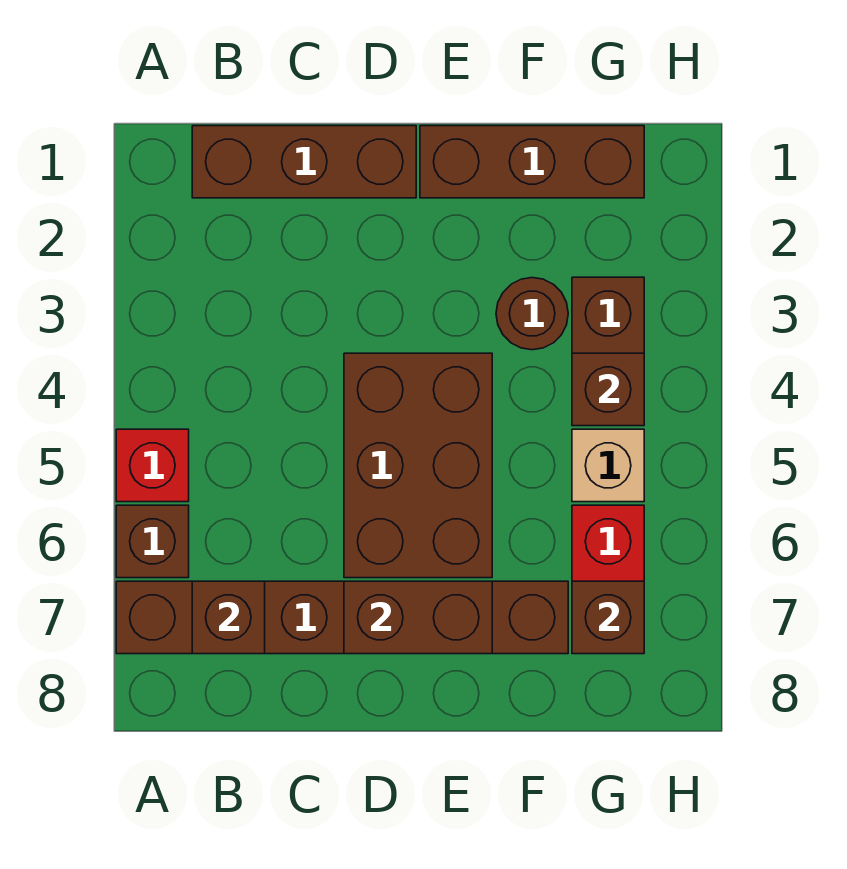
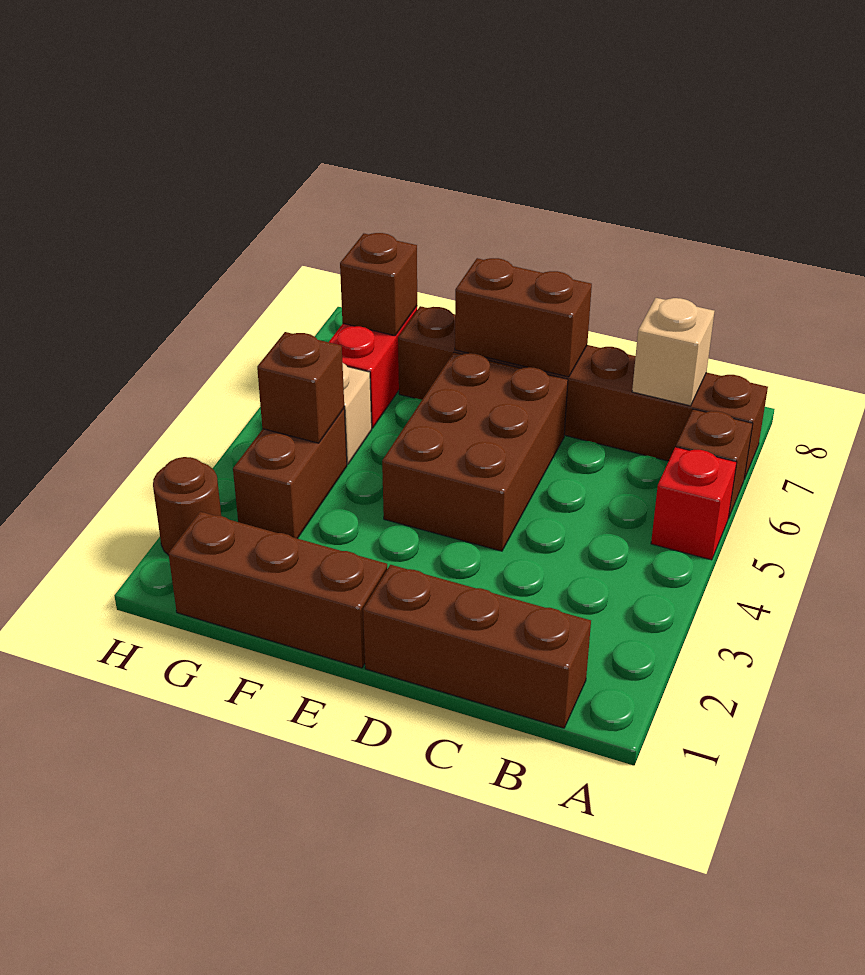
brown brick B7 level 2 -> tan brick B7 level 2
brown round brick F3 level 1 -> brown round brick H2 level 1

